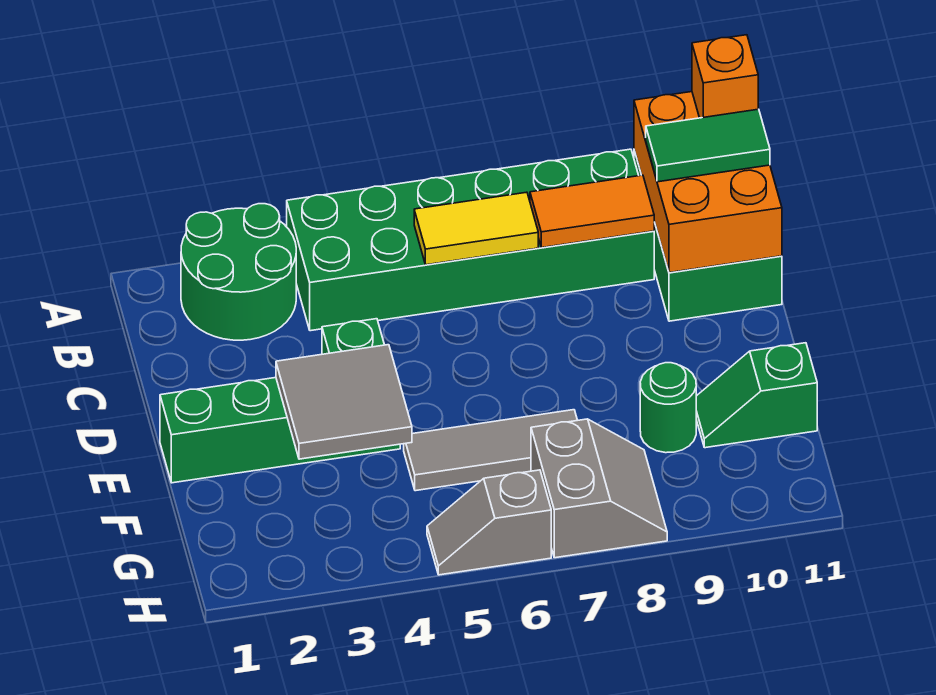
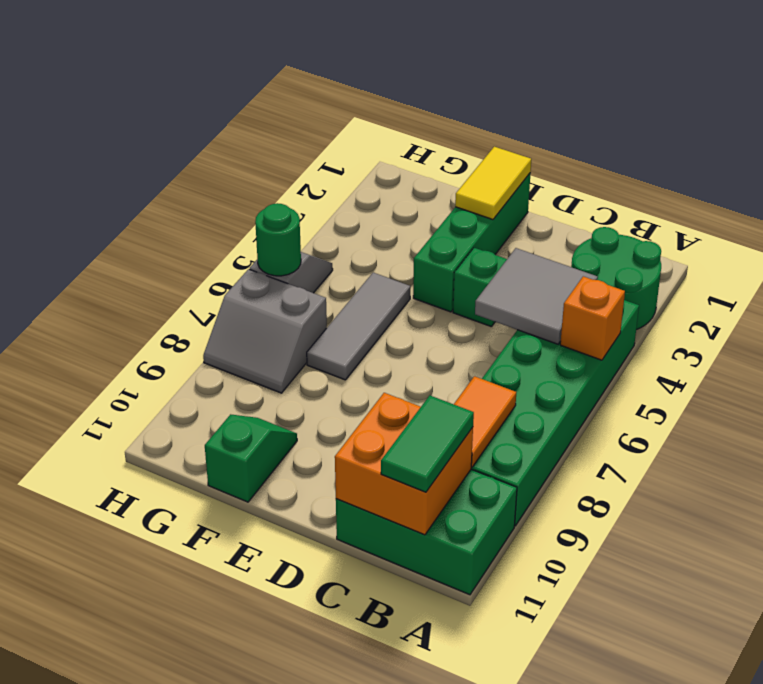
orange brick A10:C11 level 2 -> orange brick B10:C11 level 2
orange brick A11 level 3 -> orange brick A5 level 2
yellow tile B6:B7 level 2 -> yellow tile E1:E2 level 2
grey tile E3:F4 level 2 -> grey tile B4:C5 level 2
green round brick F9 level 1 -> green round brick H6 level 2

